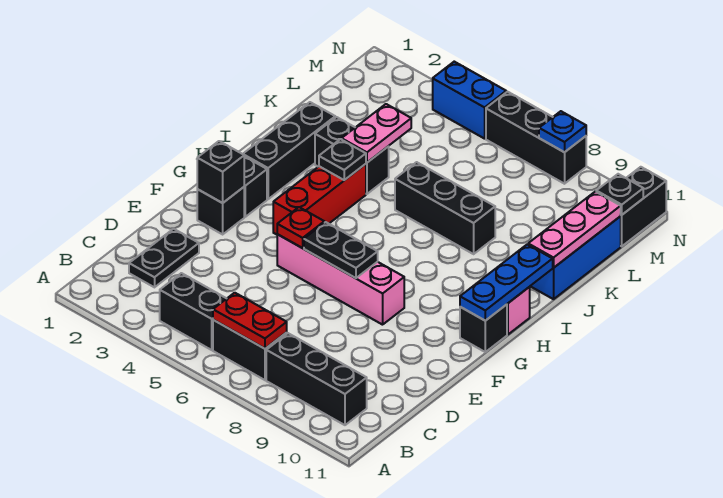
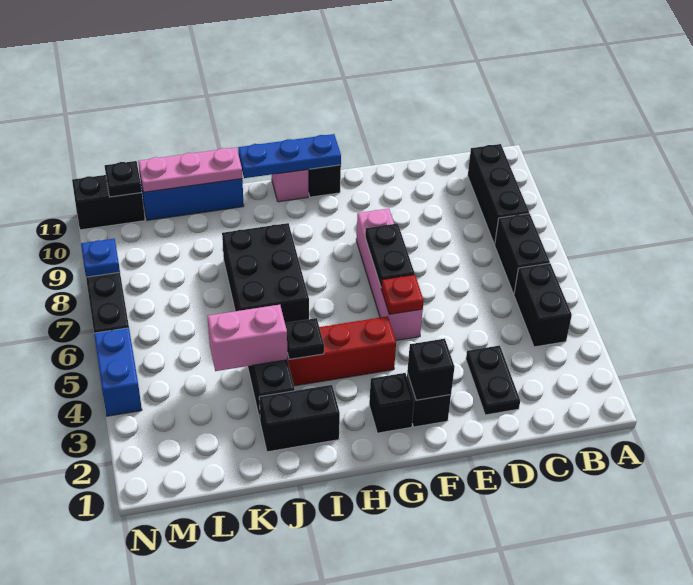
red plate B6:B7 level 2 -> none
black plate C2:D2 level 1 -> black plate D2:D3 level 1
black brick H2:J2 level 1 -> black brick I2:J2 level 1
pink plate J4:K4 level 2 -> pink brick J4:K4 level 2
black brick J6:J8 level 1 -> black brick I6:J8 level 1

